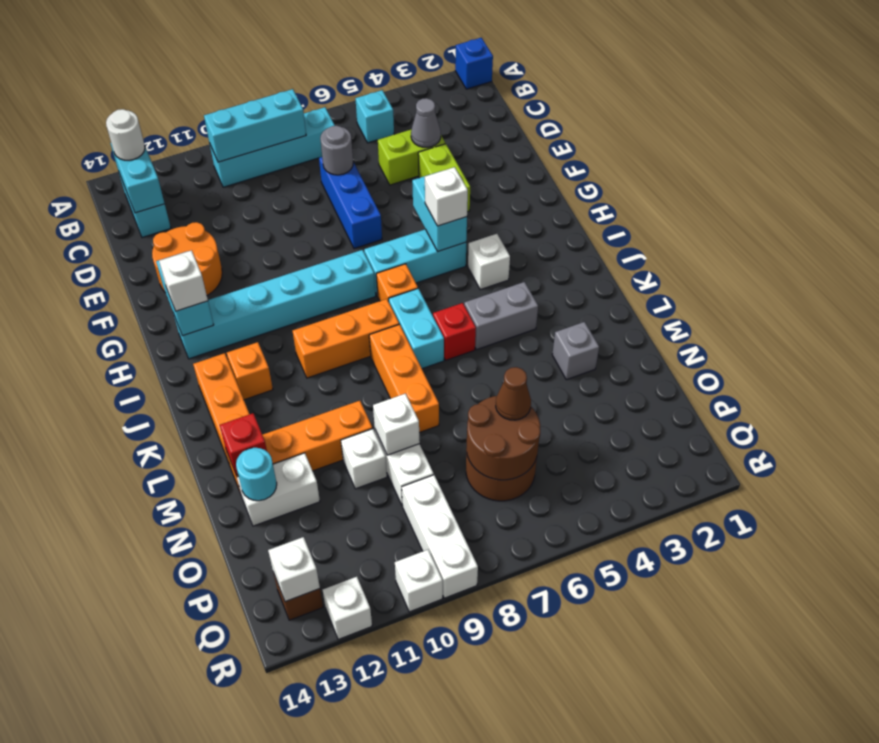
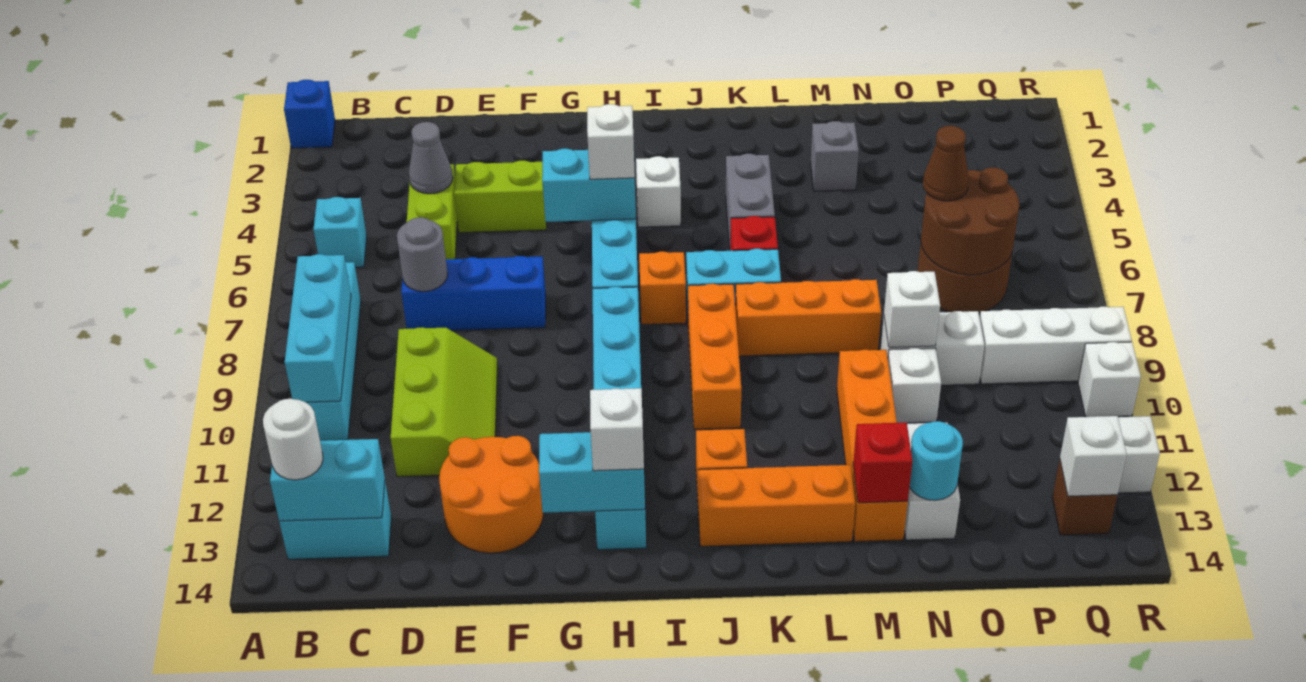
none -> lime slope D9:E11 level 1 top D

